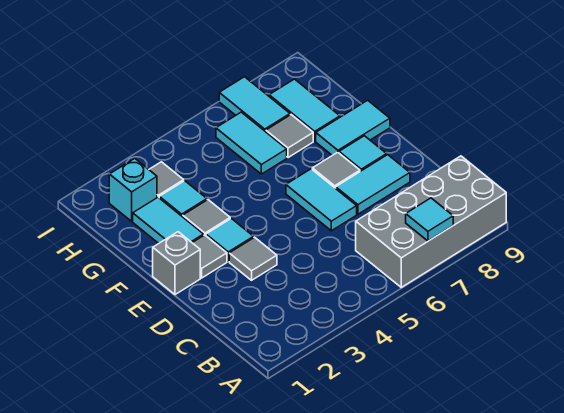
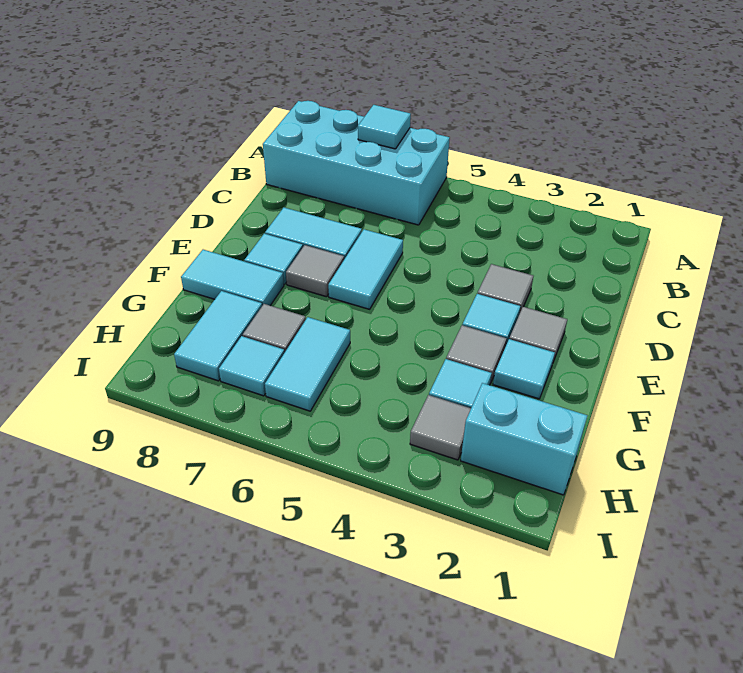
grey brick A6:B9 level 1 -> cyan brick A6:B9 level 1
grey brick E1 level 1 -> none
cyan tile F2:G2 level 1 -> cyan tile F2 level 1
cyan brick H2 level 1 -> cyan brick H1:H2 level 1
cyan tile H7:I7 level 1 -> cyan tile H7 level 1

